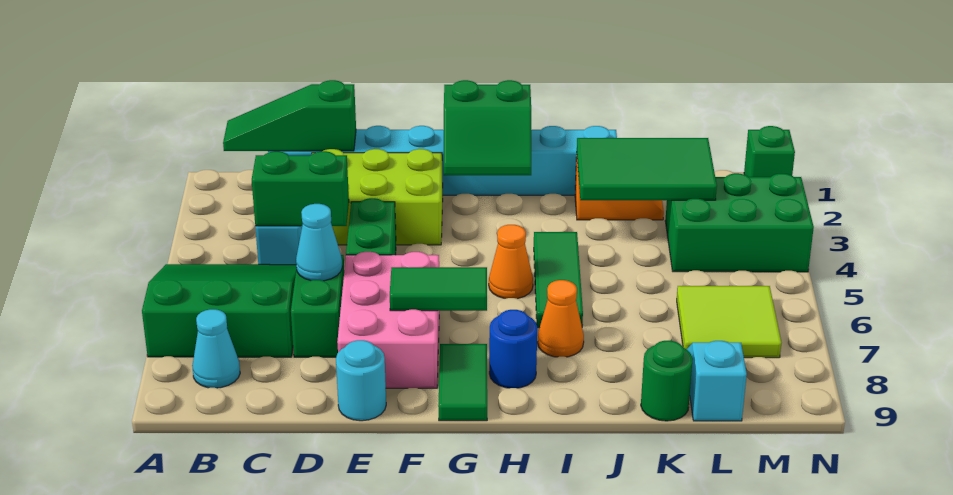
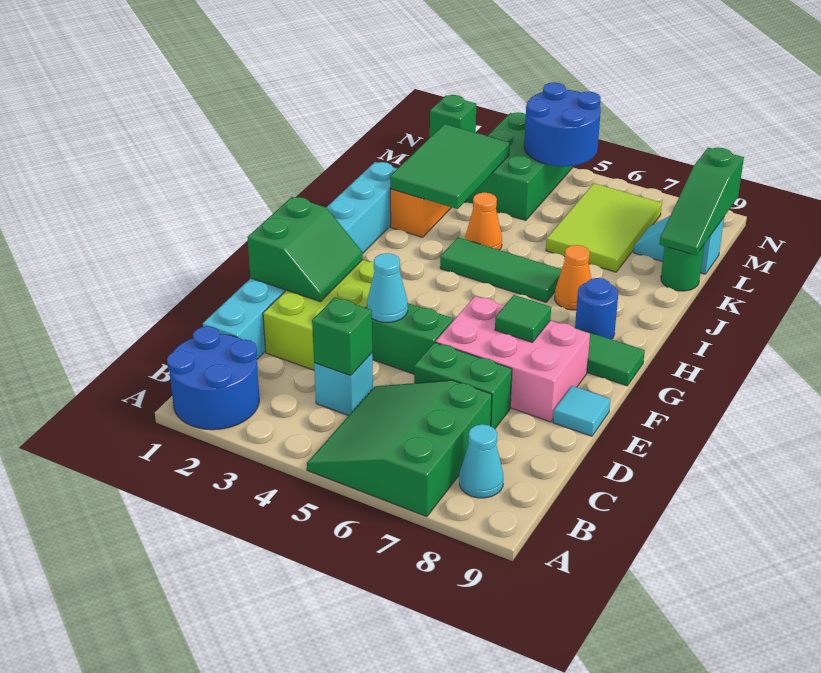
none -> blue round brick A1:B2 level 1
green slope B1:D1 level 2 top D -> green slope K9:M9 level 2 top M
green brick C4:D4 level 2 -> green brick C4 level 2
cyan cone D6 level 2 -> cyan cone E4 level 2
cyan round brick E9 level 1 -> cyan tile E9 level 1
green tile F7:G7 level 2 -> green tile F7 level 2
green slope G1:H2 level 2 top 1 -> green slope E1:F2 level 2 top 1
orange cone H5 level 1 -> orange cone J4 level 1
lime tile L6:M7 level 1 -> lime tile K6:M7 level 1
none -> blue round brick M4:N5 level 2

